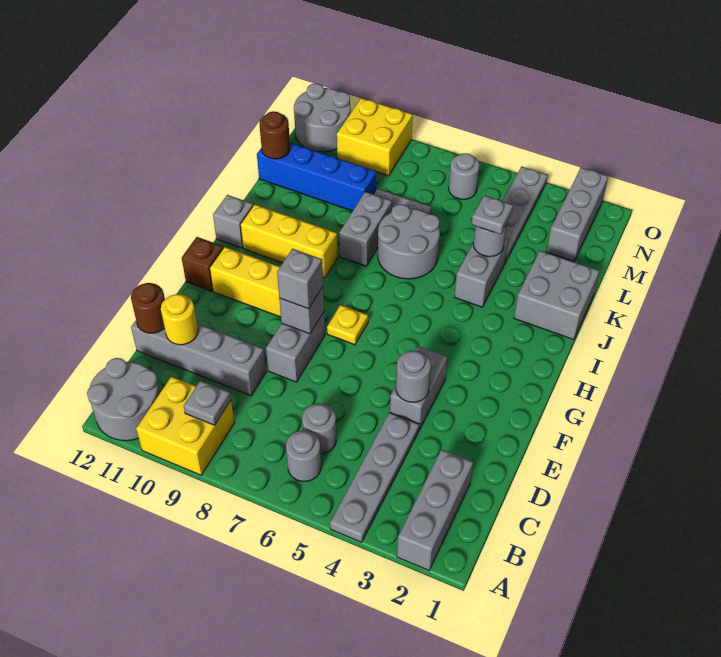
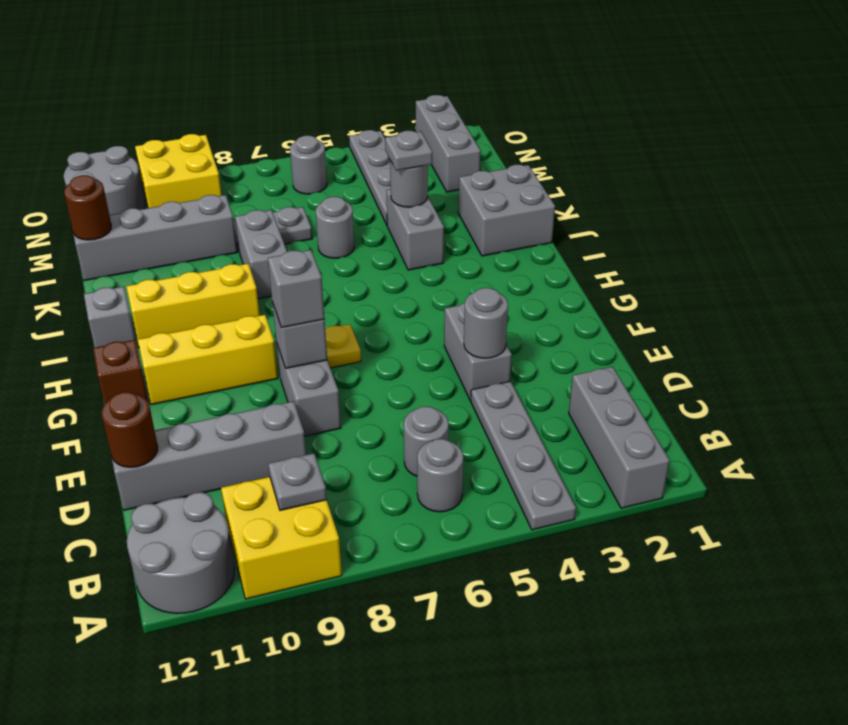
yellow round brick D11 level 2 -> none
grey round brick J6:K7 level 1 -> grey round brick K6 level 1
blue brick L9:L12 level 1 -> grey brick L9:L12 level 1

